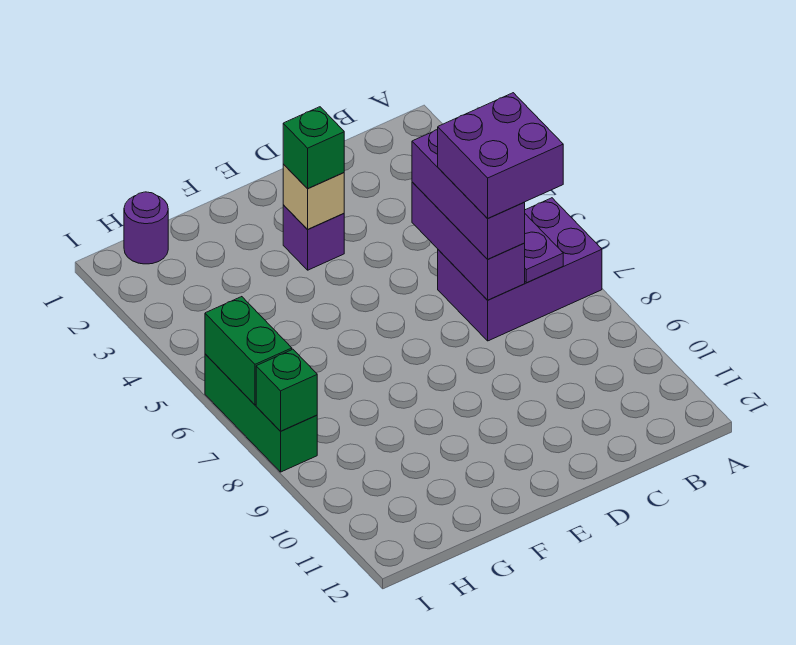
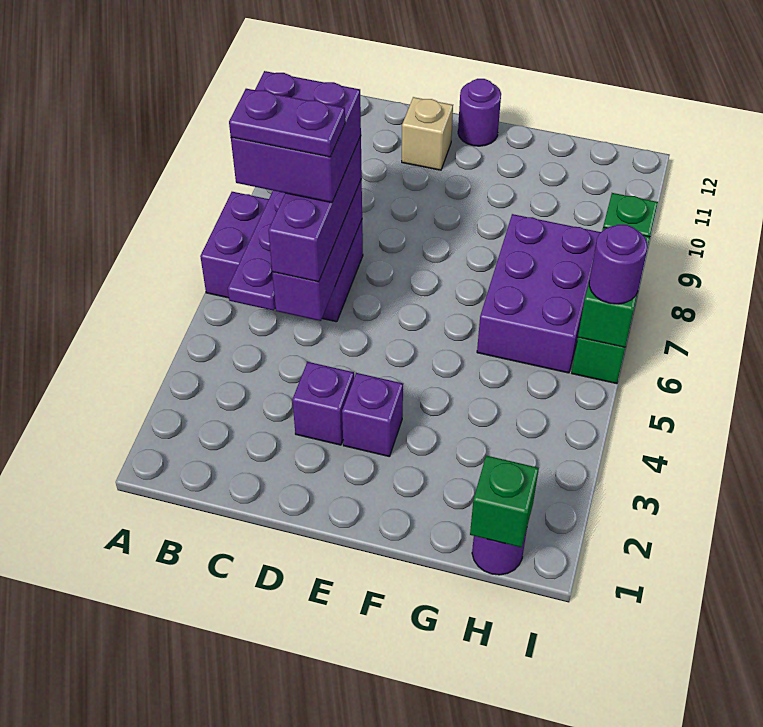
none -> purple plate B6:C6 level 5
none -> purple brick D3 level 1
tan brick E3 level 2 -> tan brick D11 level 1
green brick E3 level 3 -> green brick H1 level 2
none -> purple round brick E12 level 1
none -> purple brick G6:H8 level 1
none -> purple round brick I6 level 3

